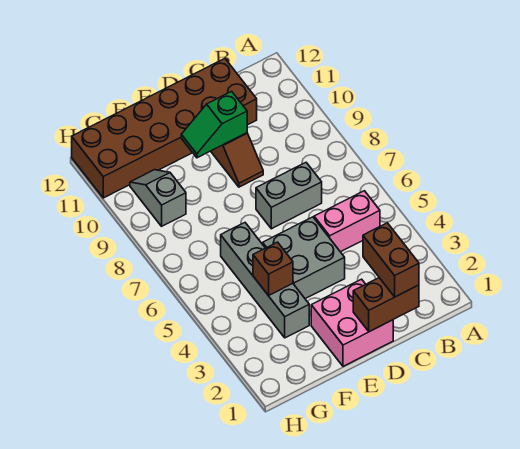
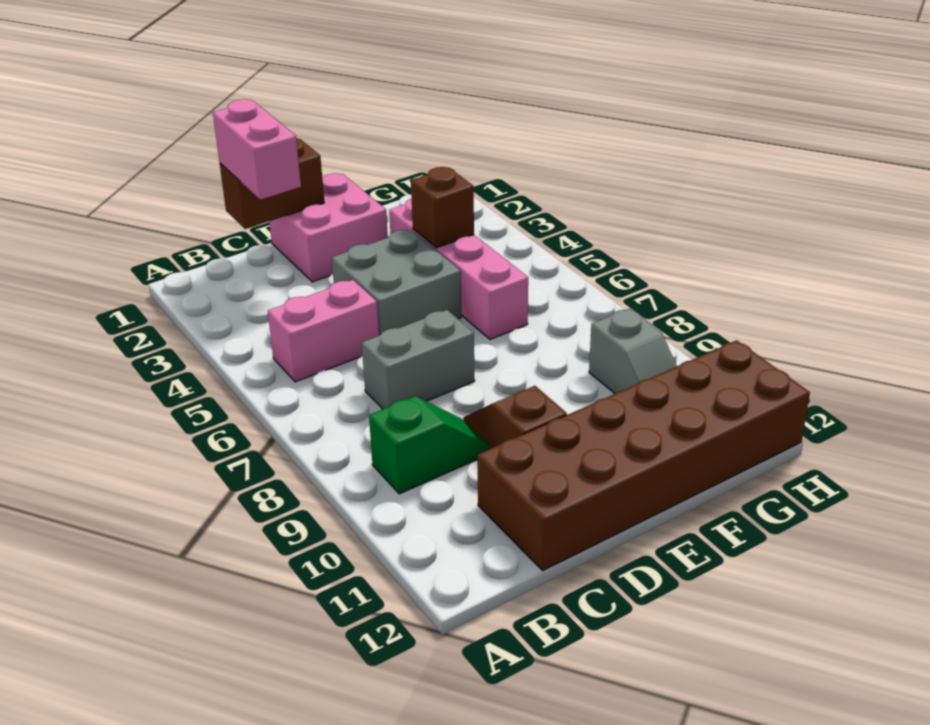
brown brick C1:C2 level 3 -> pink brick C1:C2 level 3
green slope D10:E10 level 2 top D -> green slope B9:C9 level 1 top B
grey brick F3:F6 level 1 -> pink brick F3:F6 level 1

